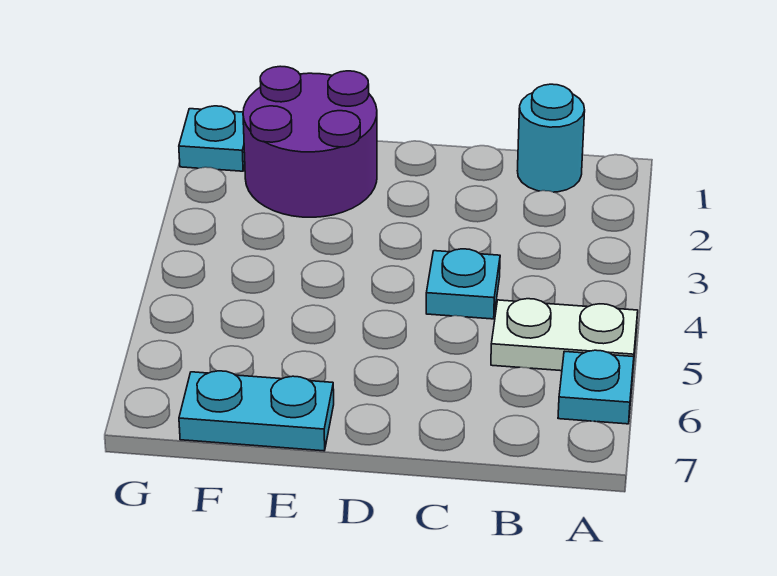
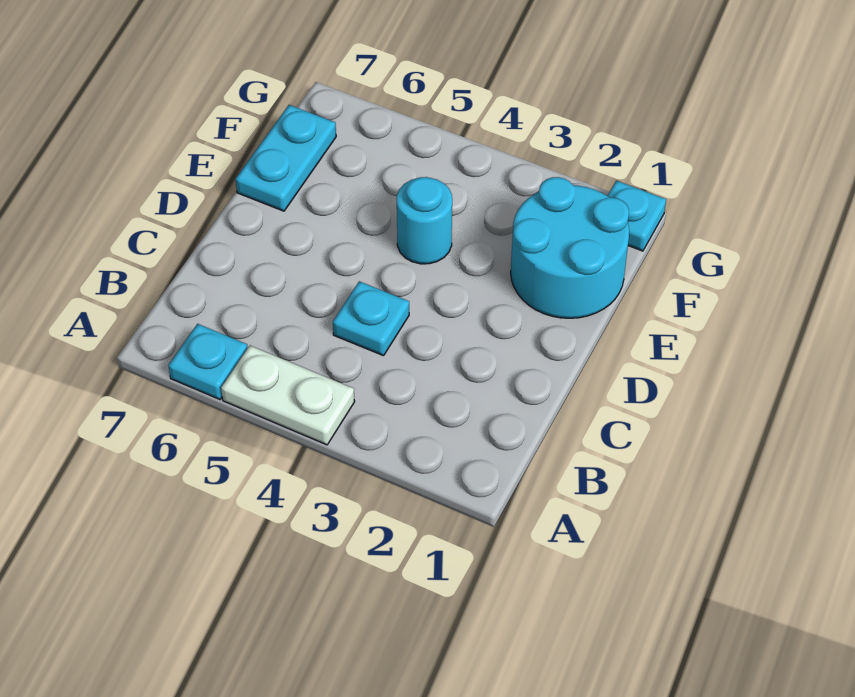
white plate A5:B5 level 1 -> white plate A4:A5 level 1
cyan round brick B1 level 1 -> cyan round brick E4 level 1
purple round brick E1:F2 level 1 -> cyan round brick E1:F2 level 1

